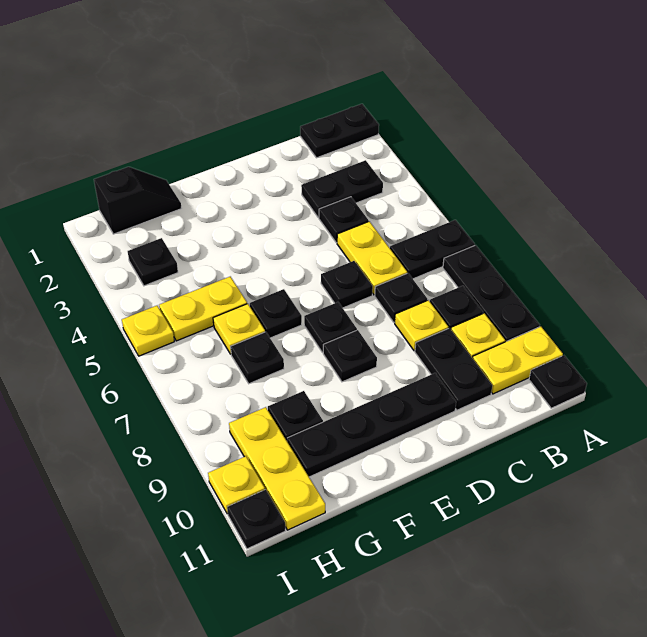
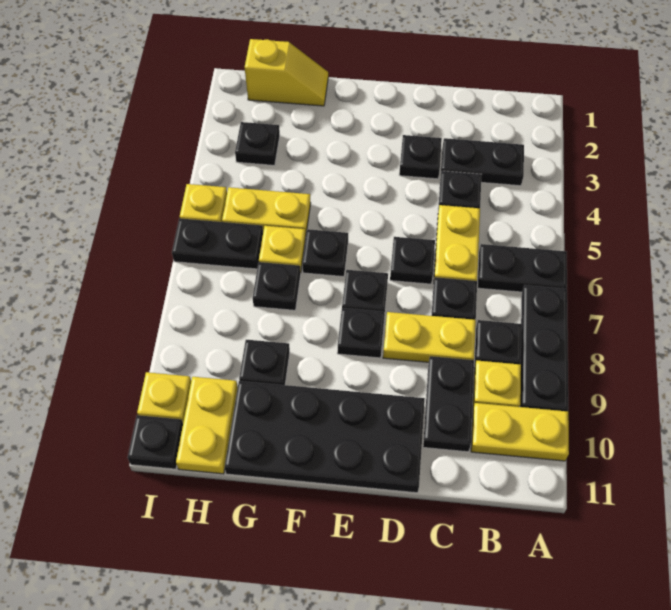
black plate A1:B1 level 1 -> black plate H6:I6 level 1
black plate A11 level 1 -> black plate D3 level 1
yellow plate C8 level 1 -> yellow plate C8:D8 level 1
black plate D10:G10 level 1 -> black plate D10:G11 level 1
black slope G1:H1 level 1 top H -> yellow slope G1:H1 level 1 top H
yellow plate H9:H11 level 1 -> yellow plate H10:H11 level 1

